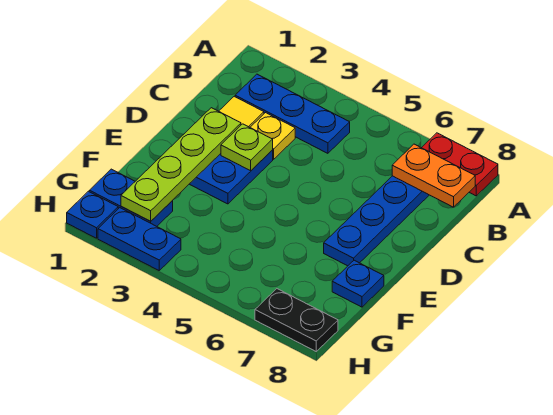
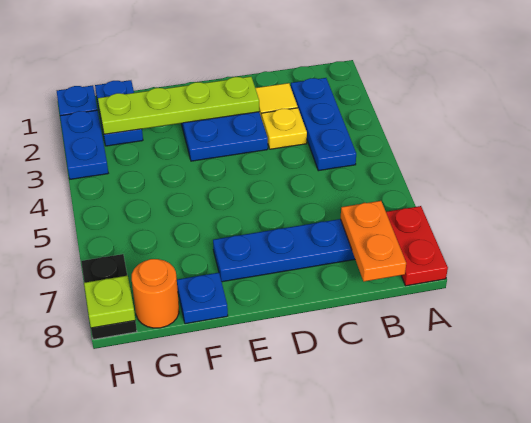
lime plate D3 level 2 -> lime plate H8 level 2
none -> orange round brick G8 level 1

